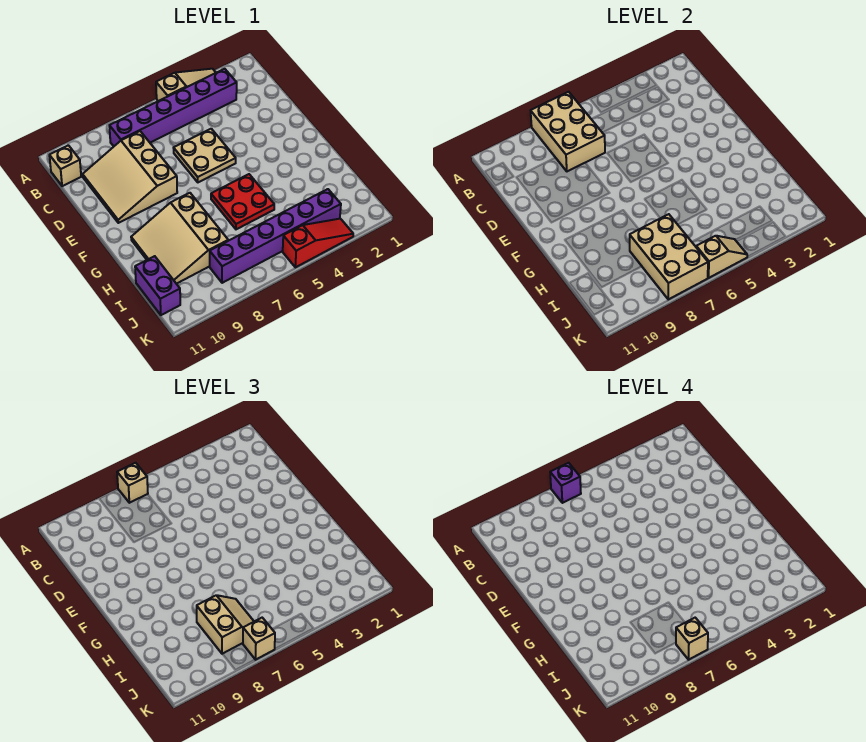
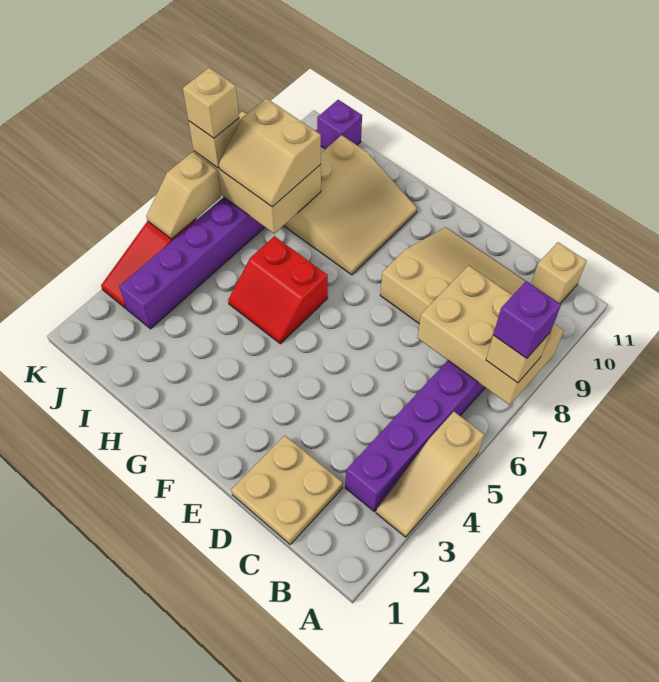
tan plate D5:E6 level 1 -> tan plate C1:D2 level 1
red plate G5:H6 level 1 -> red slope G5:H6 level 1 top 6
tan slope G8:I10 level 1 top 8 -> tan slope G8:I10 level 1 top I
purple brick I11:J11 level 1 -> purple brick J11 level 1

